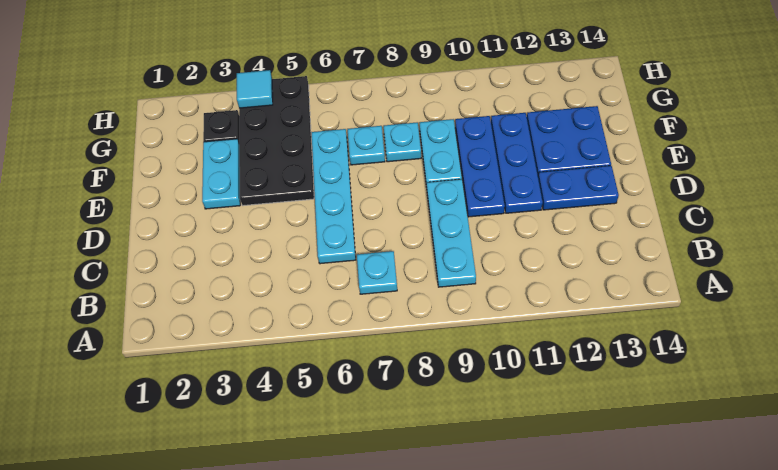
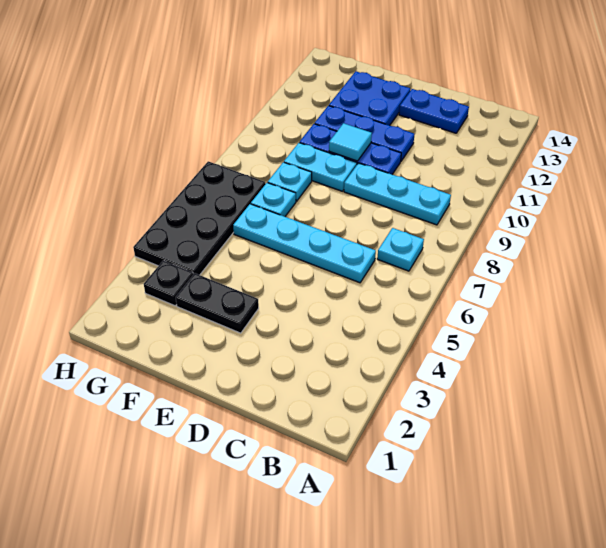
blue plate D12:D13 level 1 -> blue plate C13:D13 level 1
cyan plate E3:F3 level 1 -> black plate E3:F3 level 1
black plate E4:H5 level 1 -> black plate G4:H7 level 1
cyan tile H4 level 2 -> cyan tile E10 level 2

